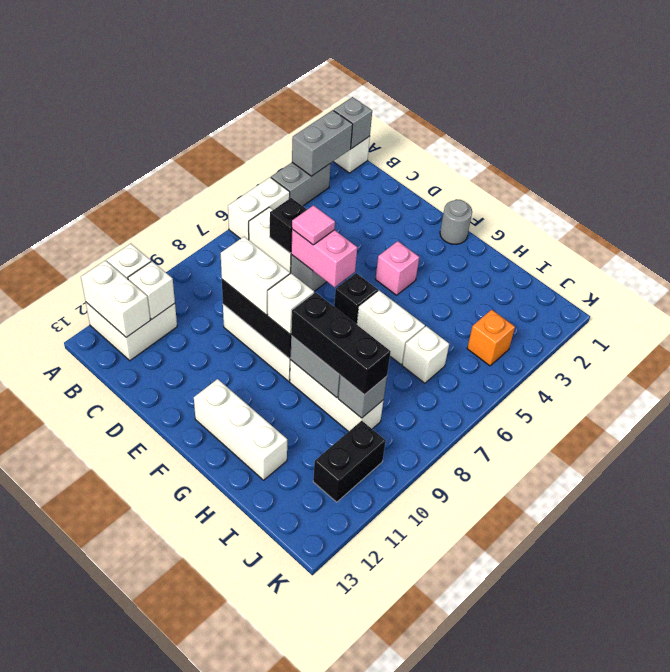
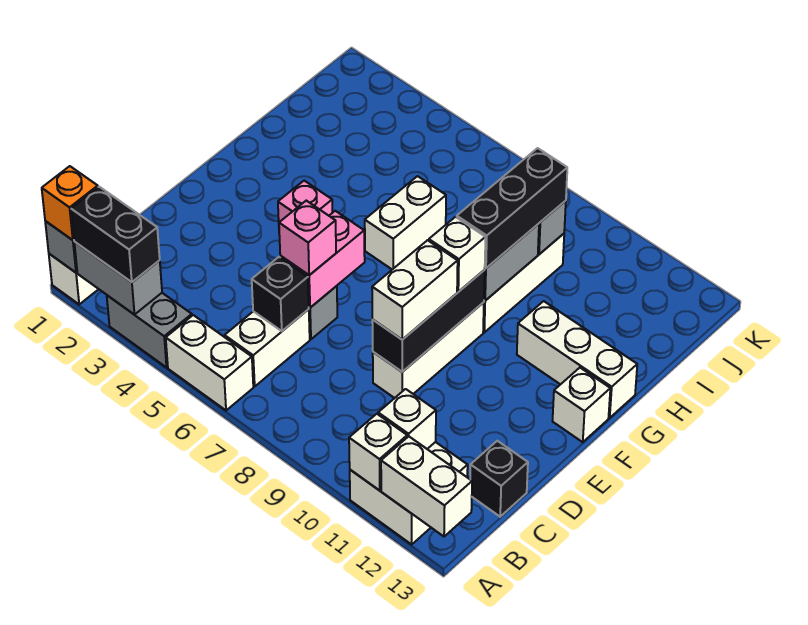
white brick A12:B12 level 2 -> white brick A12:A13 level 2
pink tile D6 level 3 -> pink brick D6 level 3
grey round brick F1 level 1 -> none
black brick F6 level 1 -> black brick C13 level 1
white brick F12:H12 level 1 -> white brick G11:G13 level 1
white brick I6 level 1 -> white brick F13 level 1
orange brick J4 level 1 -> orange brick A1 level 3
black brick J10:J11 level 1 -> black brick A2:A3 level 3

